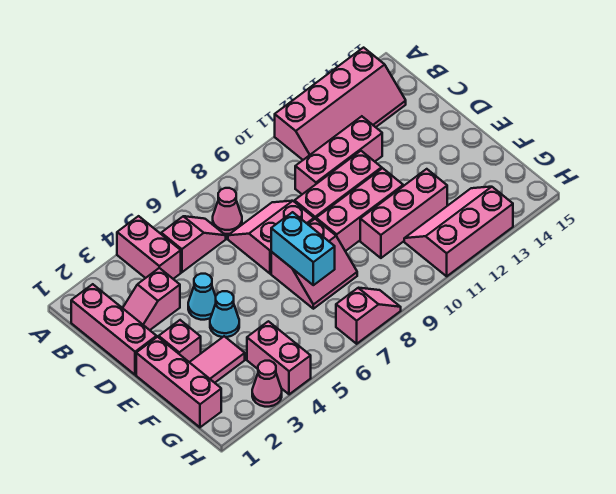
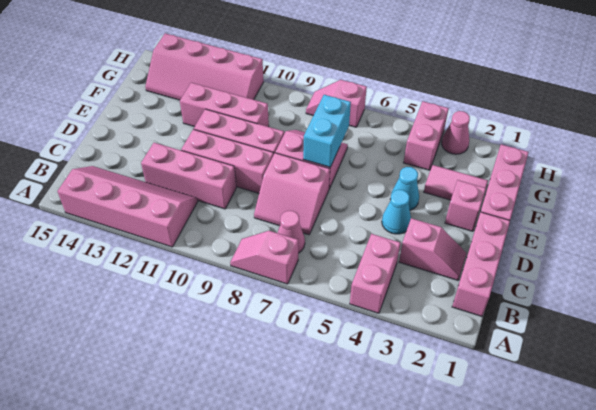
pink slope B5:B6 level 1 top 5 -> pink slope A7:A8 level 1 top 7
pink slope G11:H13 level 1 top H -> pink slope G11:H14 level 1 top H

